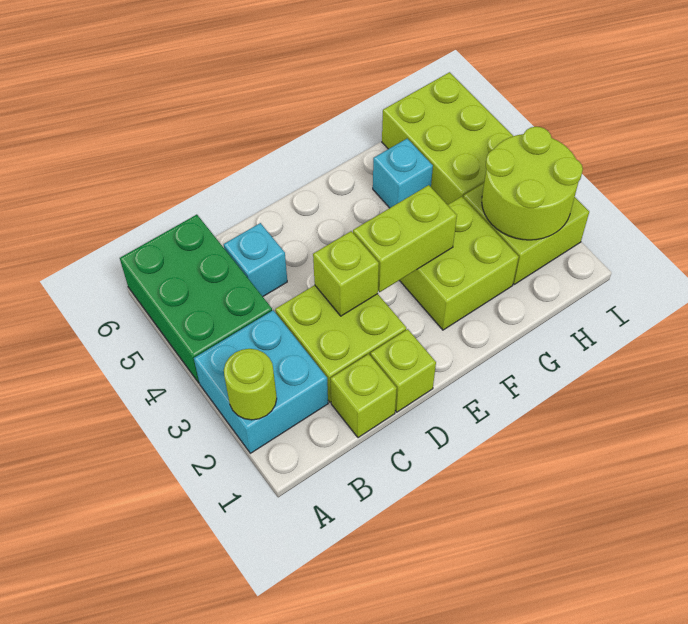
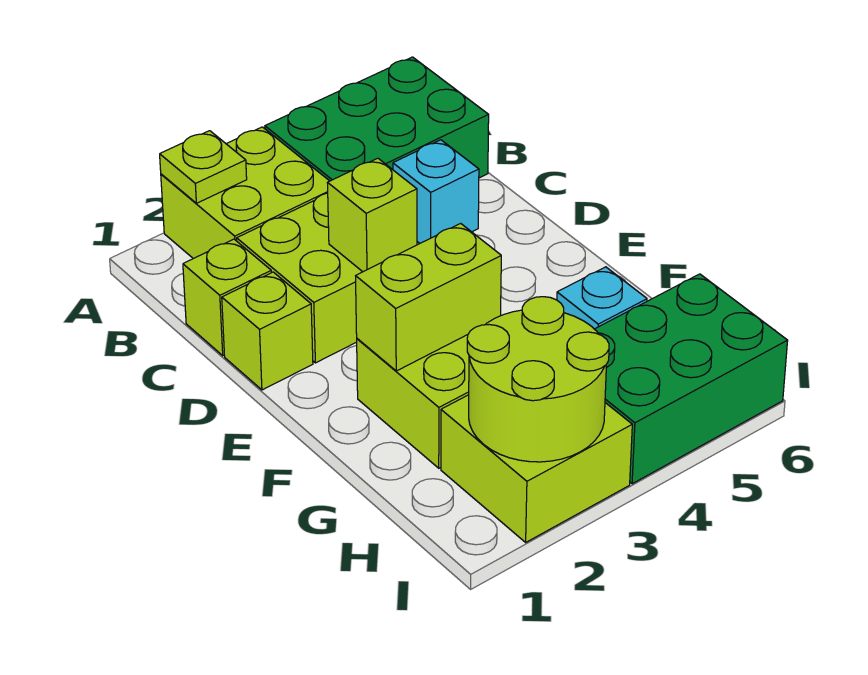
cyan brick A2:B3 level 1 -> lime brick A2:B3 level 1
lime round brick A2 level 2 -> lime plate A2 level 2
lime brick E3:F3 level 2 -> lime brick F2:F3 level 2
lime brick H4:I6 level 1 -> green brick H4:I6 level 1

